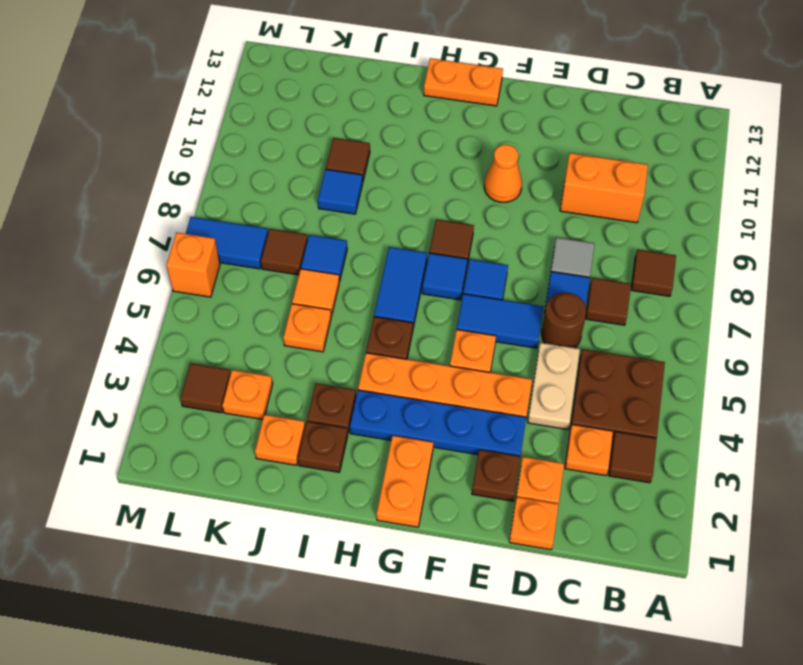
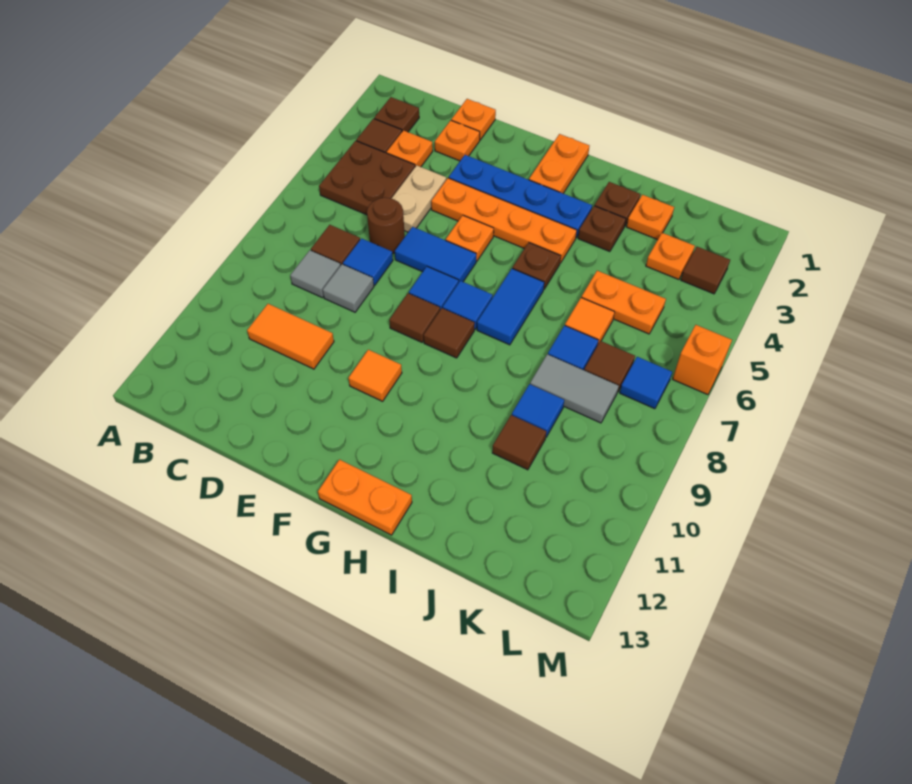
brown tile B8 level 1 -> brown tile F8 level 1
none -> grey tile C8 level 1
orange brick C10:D10 level 1 -> orange tile C10:D10 level 1
brown plate E2 level 1 -> brown plate B2 level 1
orange cone F10 level 1 -> orange tile F10 level 1
orange plate J5 level 1 -> orange plate J5:K5 level 1
none -> grey tile J8:K8 level 1
blue tile L7:M7 level 1 -> blue tile L7 level 1

